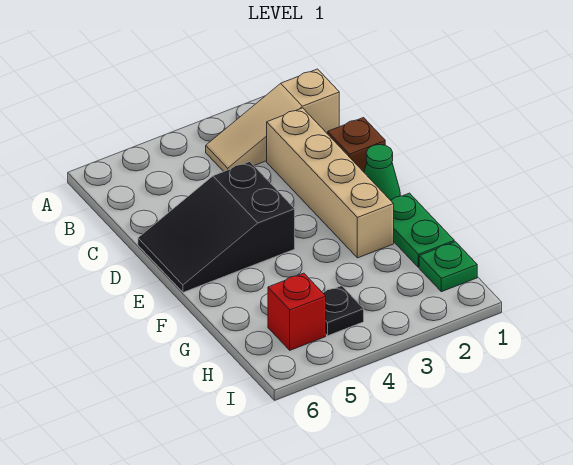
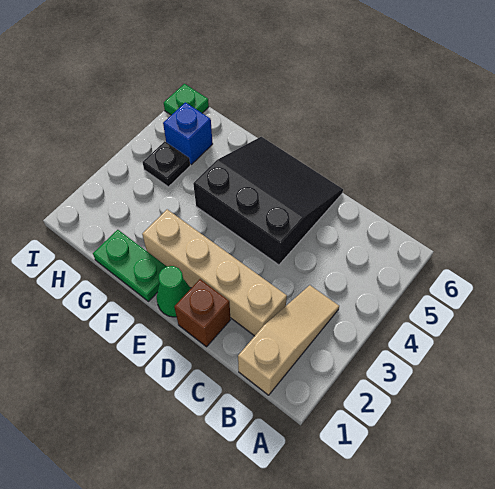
black slope D4:E6 level 1 top 4 -> black slope D4:F6 level 1 top 4
green plate H1 level 1 -> green plate I6 level 1
red brick H5 level 1 -> blue brick H5 level 1

